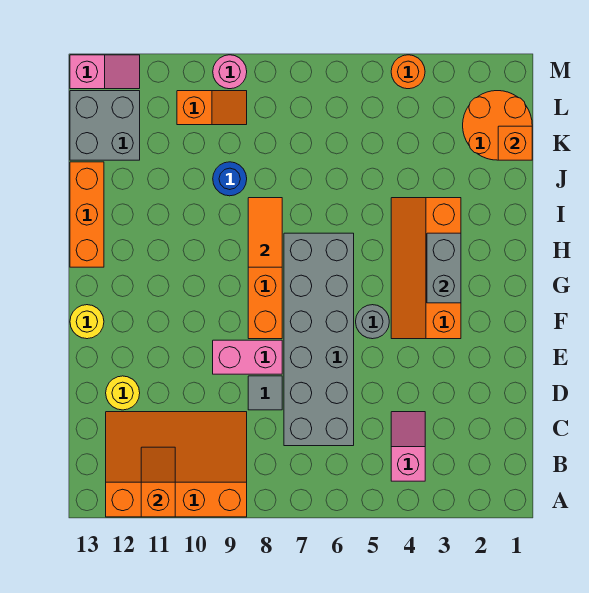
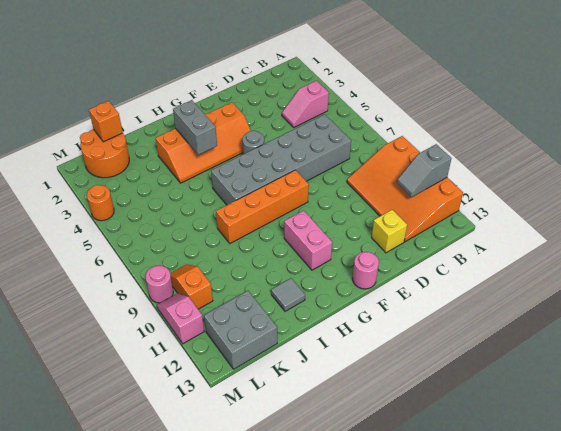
orange slope A11:B11 level 2 top A -> grey slope A11:B11 level 2 top A
grey tile D8 level 1 -> grey tile I12 level 1
yellow round brick D12 level 1 -> yellow brick D12 level 1
pink brick E8:E9 level 1 -> pink brick G10:G11 level 1
yellow round brick F13 level 1 -> pink round brick F13 level 1
grey brick G3:H3 level 2 -> grey brick H3:H4 level 2
orange tile H8:I8 level 2 -> none
orange brick H13:J13 level 1 -> none
blue round brick J9 level 1 -> none
pink slope M12:M13 level 1 top 13 -> pink slope M10:M11 level 1 top 11

